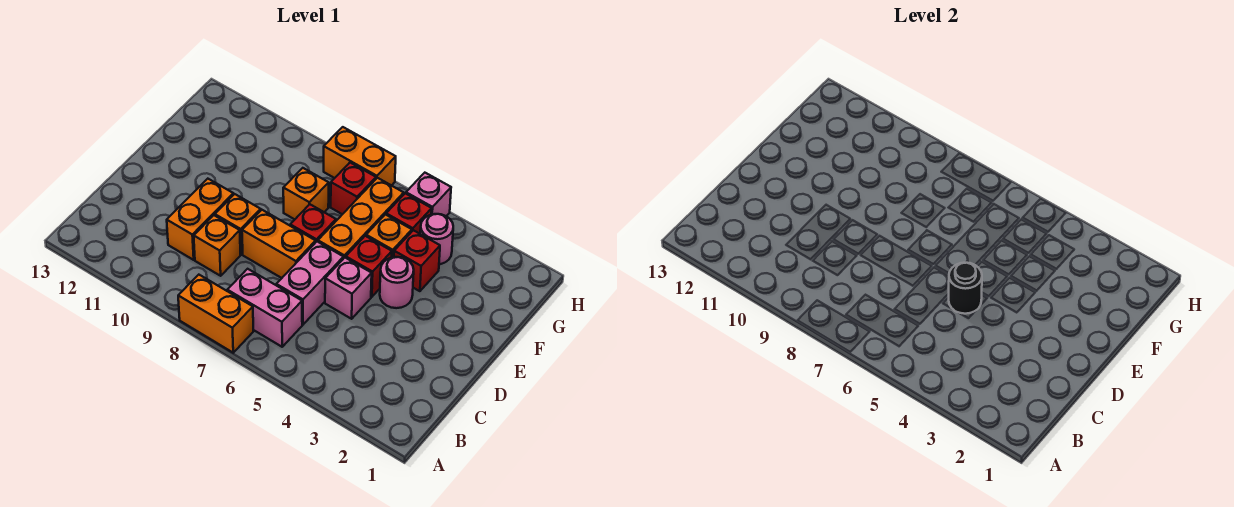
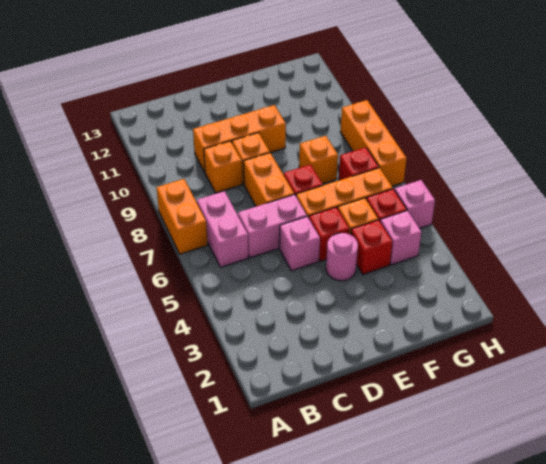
orange brick C10:D10 level 1 -> orange brick C10:E10 level 1
black round brick D5 level 2 -> none
pink round brick G4 level 1 -> pink brick G4 level 1
orange brick H7:H8 level 1 -> orange brick H7:H9 level 1

